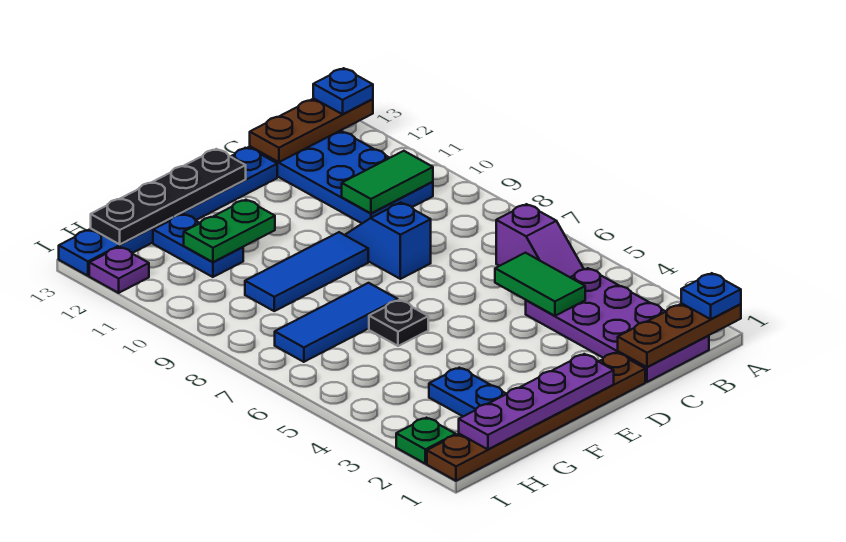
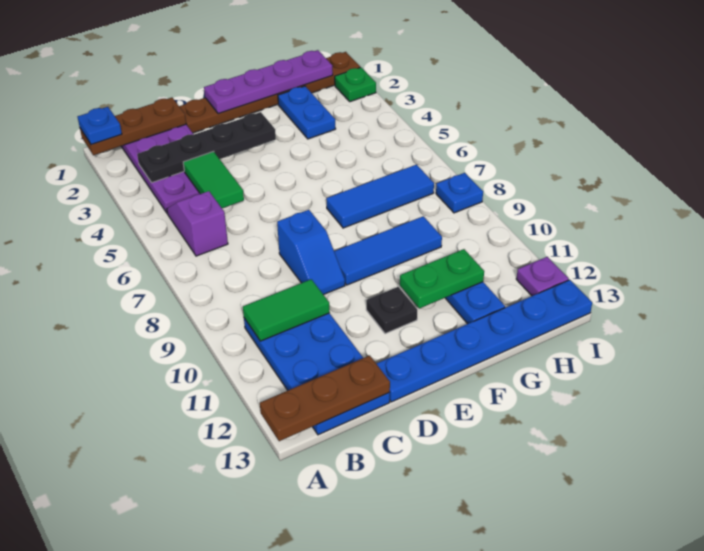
blue plate A13 level 3 -> blue plate I8 level 1
black plate E13:H13 level 2 -> black plate B3:E3 level 2
black plate F6 level 1 -> black plate E11 level 1

